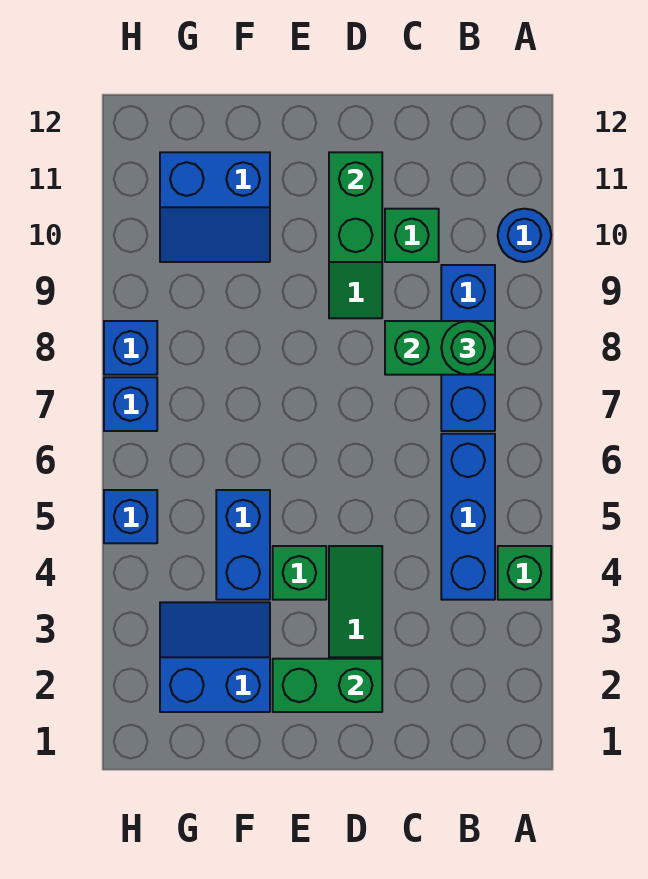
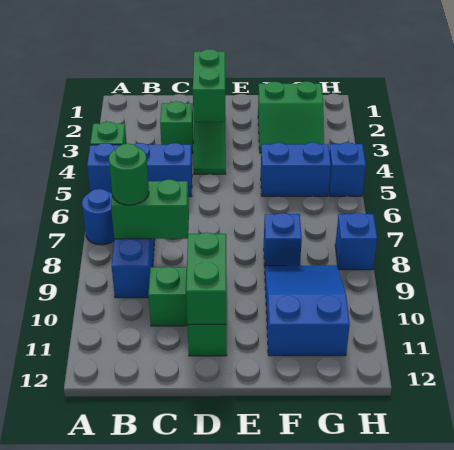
blue round brick A10 level 1 -> blue round brick A7 level 1
blue brick B4:B6 level 1 -> blue brick A5:C5 level 1
green brick D2:E2 level 2 -> green brick D2:D3 level 2
green brick E4 level 1 -> green brick C3 level 1
blue slope F2:G3 level 1 top 2 -> green slope F2:G3 level 1 top 2
blue brick F4:F5 level 1 -> blue brick F5:G5 level 1
blue slope F10:G11 level 1 top 11 -> blue slope F9:G11 level 1 top 11
blue brick H7 level 1 -> blue brick F8 level 1

